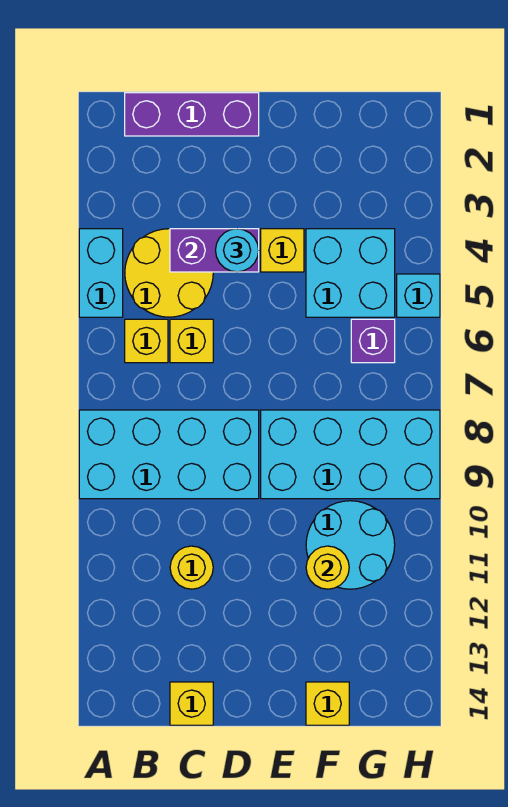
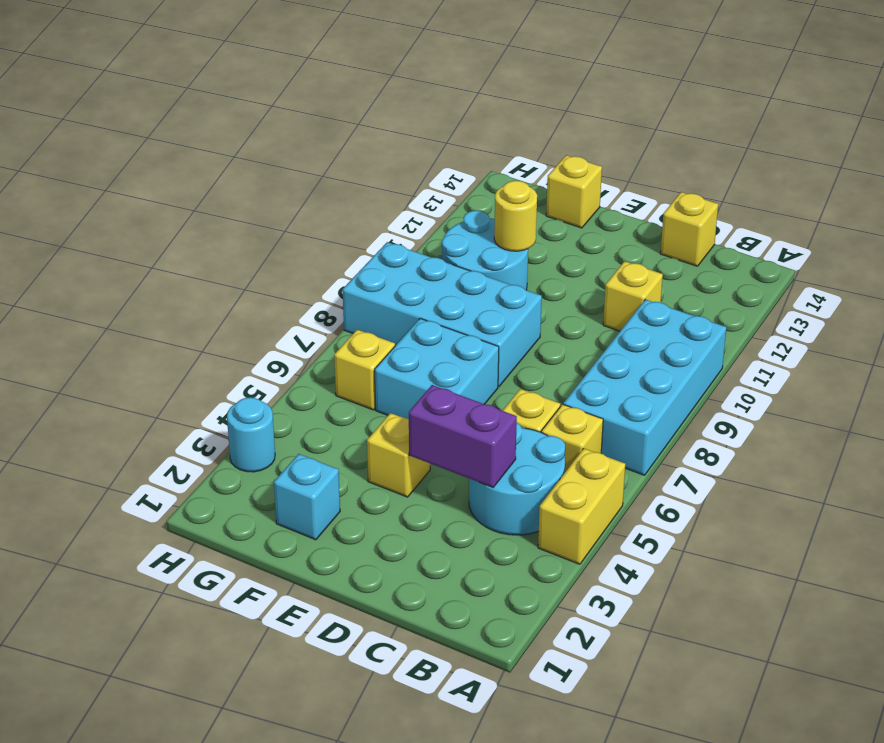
cyan brick A4:A5 level 1 -> yellow brick A4:A5 level 1
cyan brick A8:D9 level 1 -> cyan brick A7:B10 level 1
purple brick B1:D1 level 1 -> none
yellow round brick B4:C5 level 1 -> cyan round brick B4:C5 level 1
yellow round brick C11 level 1 -> yellow brick C11 level 1
cyan round brick D4 level 3 -> cyan round brick H3 level 1
cyan brick F4:G5 level 1 -> cyan brick E6:F7 level 1
purple brick G6 level 1 -> yellow brick G6 level 1
cyan brick H5 level 1 -> cyan brick F2 level 1

